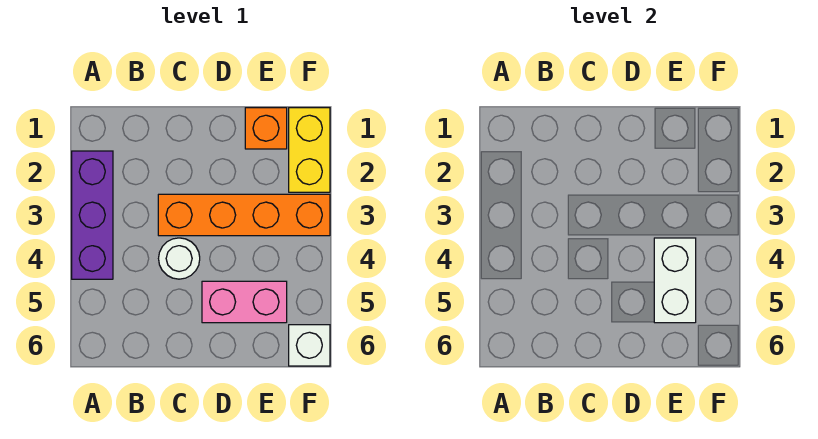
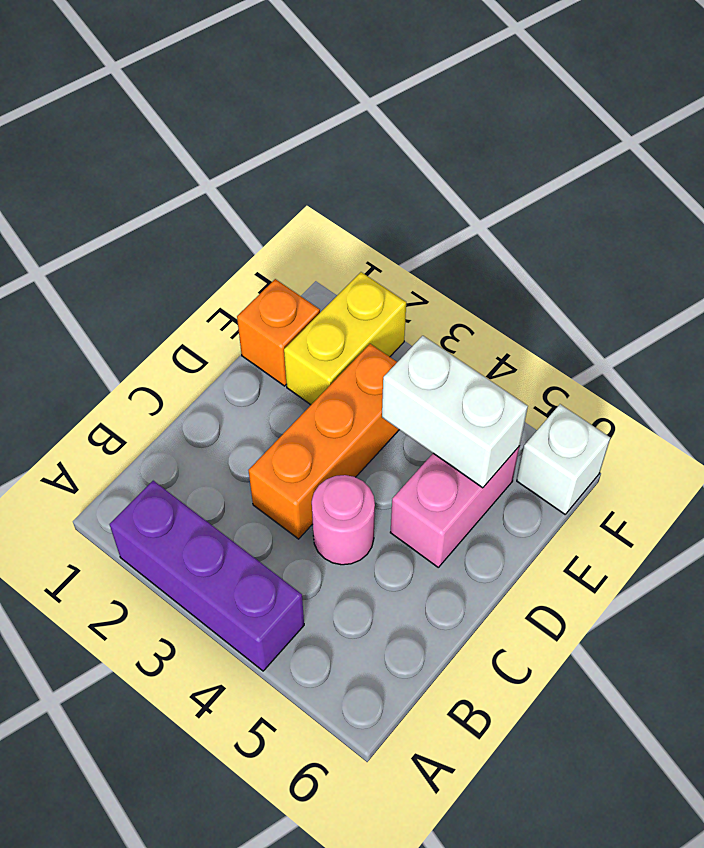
orange brick C3:F3 level 1 -> orange brick C3:E3 level 1
white round brick C4 level 1 -> pink round brick C4 level 1
yellow brick F1:F2 level 1 -> yellow brick E2:F2 level 1

